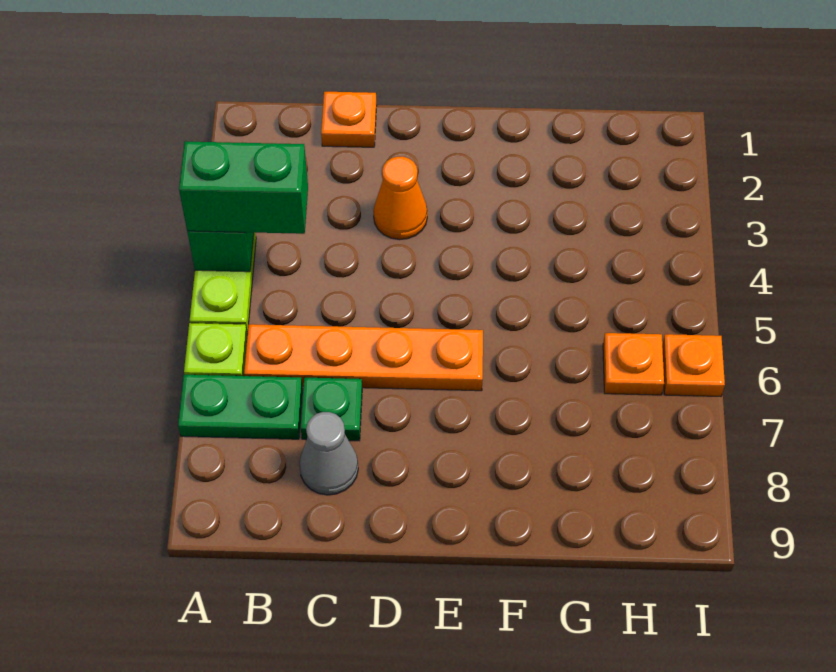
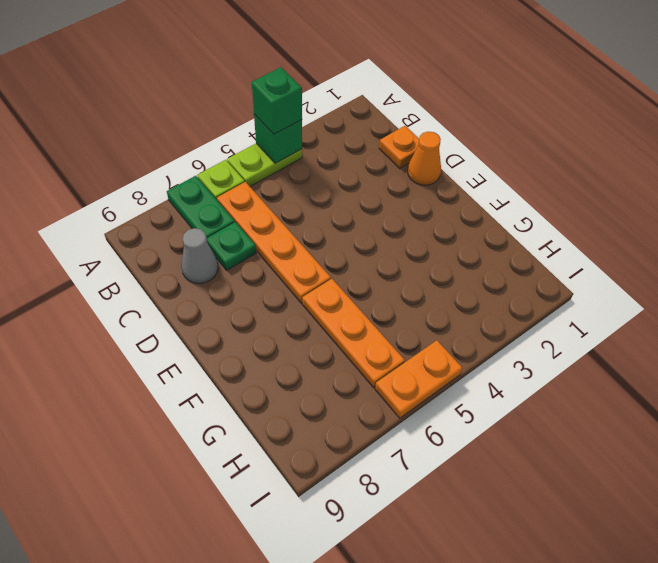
green brick A4:B4 level 3 -> green brick A4 level 3
orange cone D3 level 1 -> orange cone D1 level 1
orange plate H6 level 1 -> orange plate F6:H6 level 1
orange plate I6 level 1 -> orange plate I5:I6 level 1

